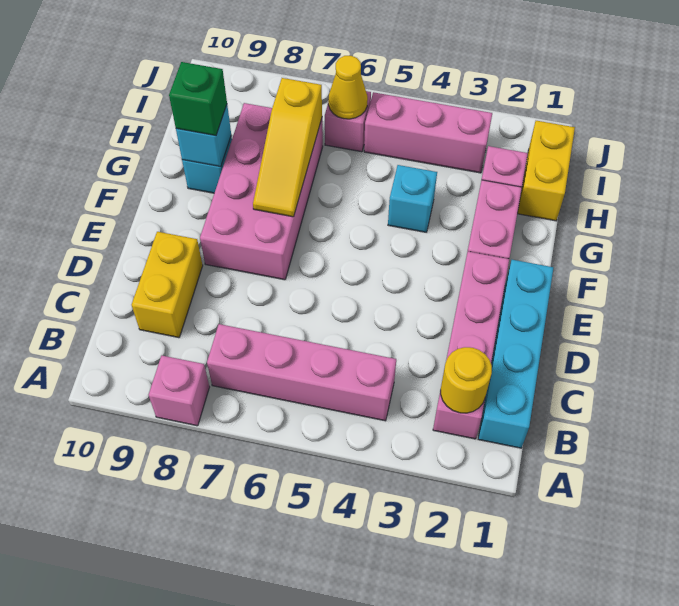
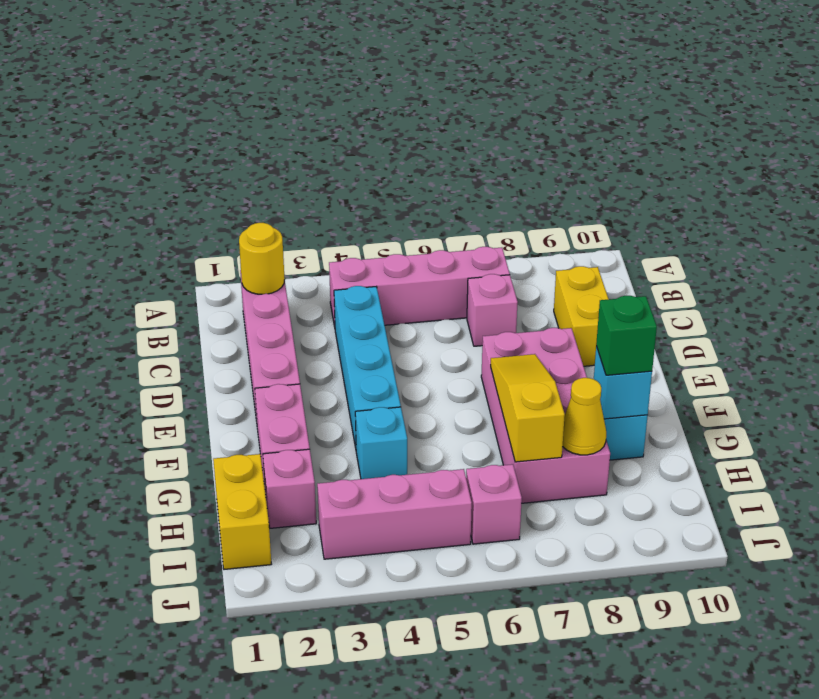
pink brick A8 level 1 -> pink brick C7 level 1
cyan brick B1:E1 level 1 -> cyan brick C4:F4 level 1
yellow cone I6 level 2 -> yellow cone H8 level 2

